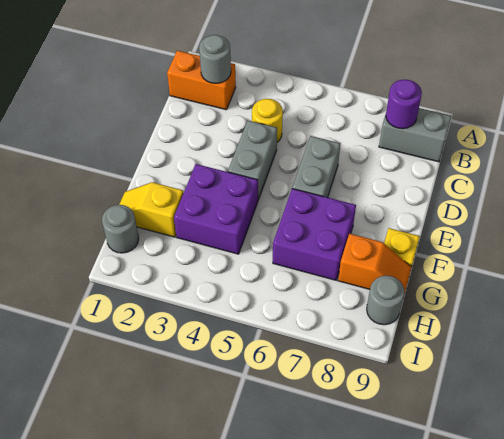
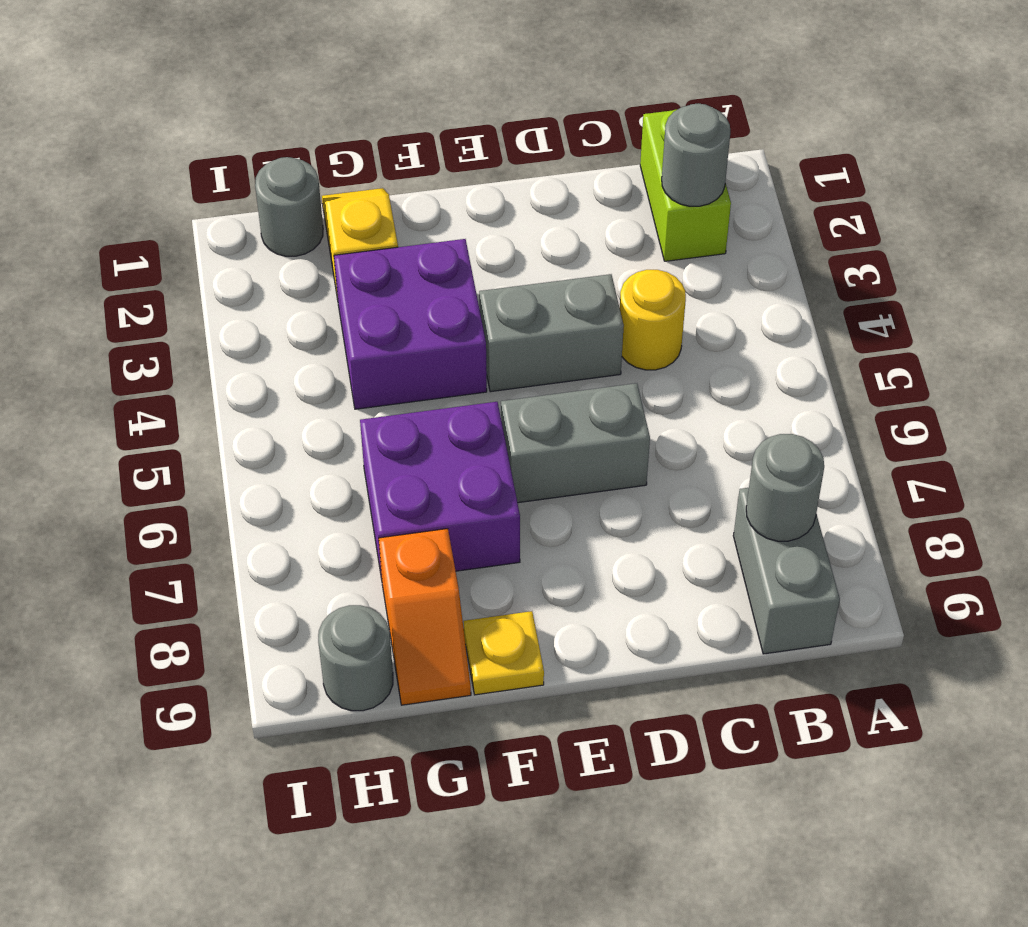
orange brick B1:B2 level 1 -> lime brick B1:B2 level 1
purple round brick B8 level 2 -> grey round brick B8 level 2

